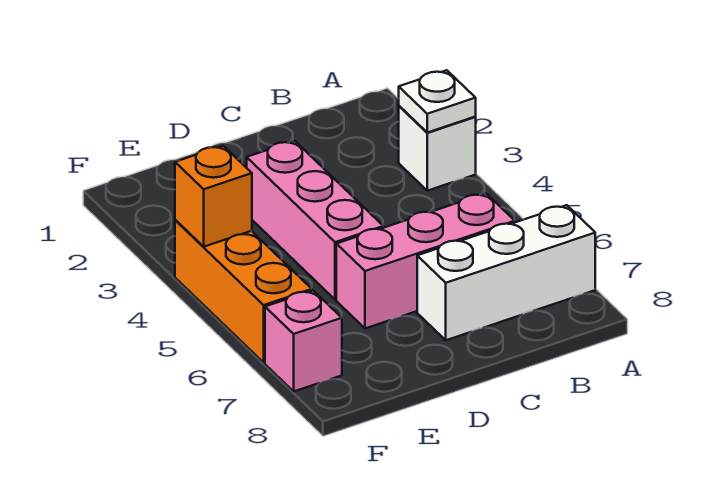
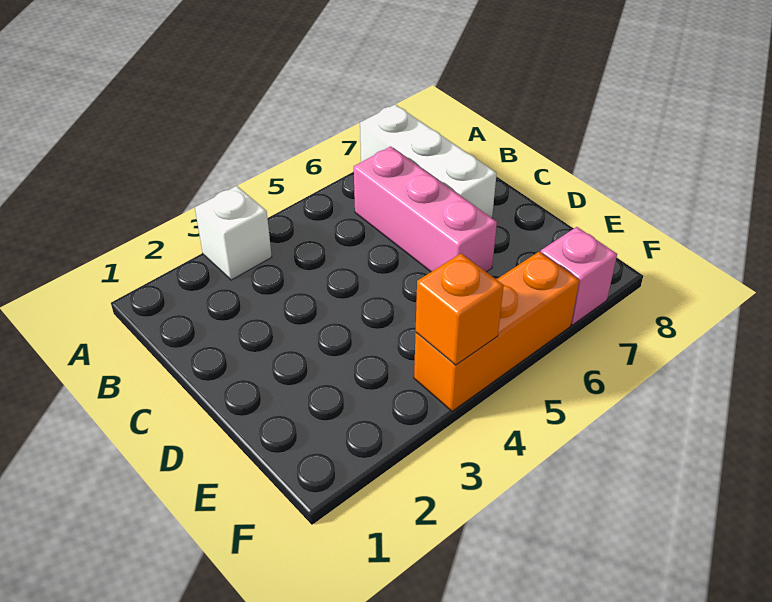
white plate A3 level 2 -> none
pink brick D3:D5 level 1 -> none

